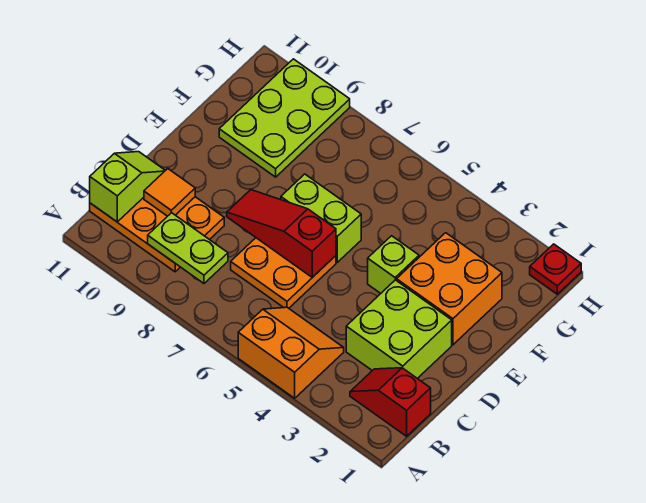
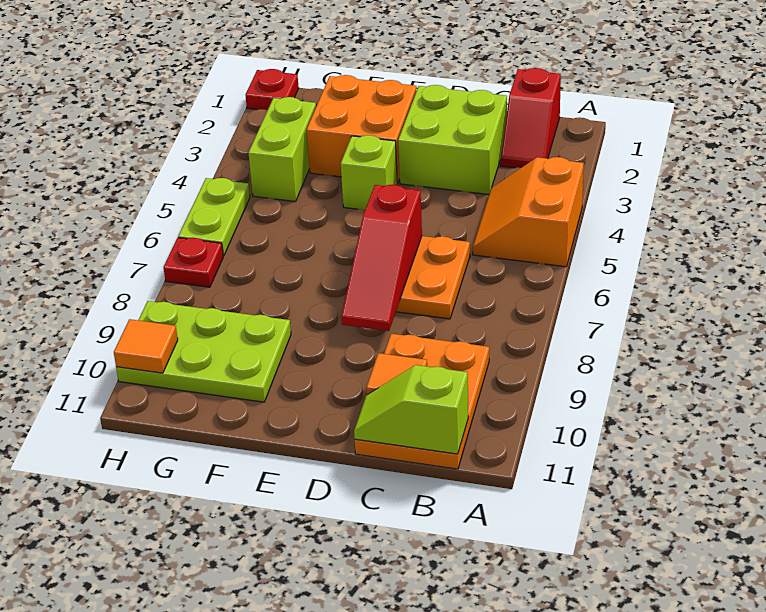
lime plate B8:B9 level 2 -> lime plate H5:H6 level 1
lime brick E6:E7 level 1 -> lime brick G3:G4 level 1
none -> red plate H7 level 1
none -> orange tile H10 level 2

